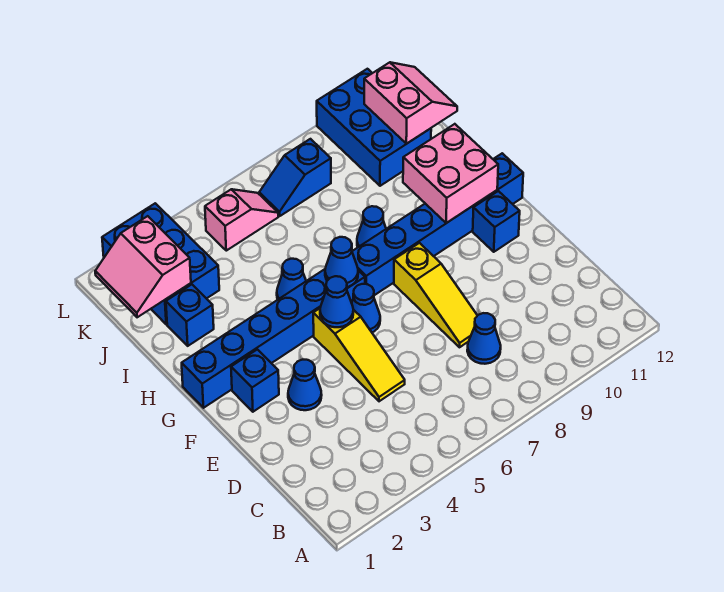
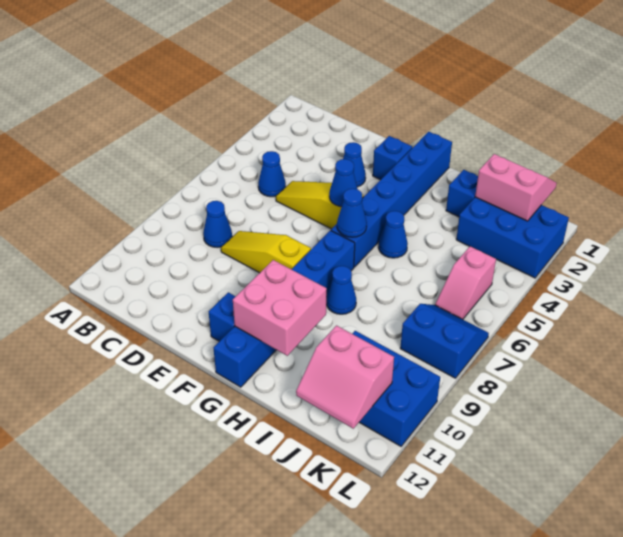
blue cone F6 level 1 -> blue cone C5 level 1
blue slope K7:K8 level 1 top 8 -> blue slope K7:L8 level 1 top 8

